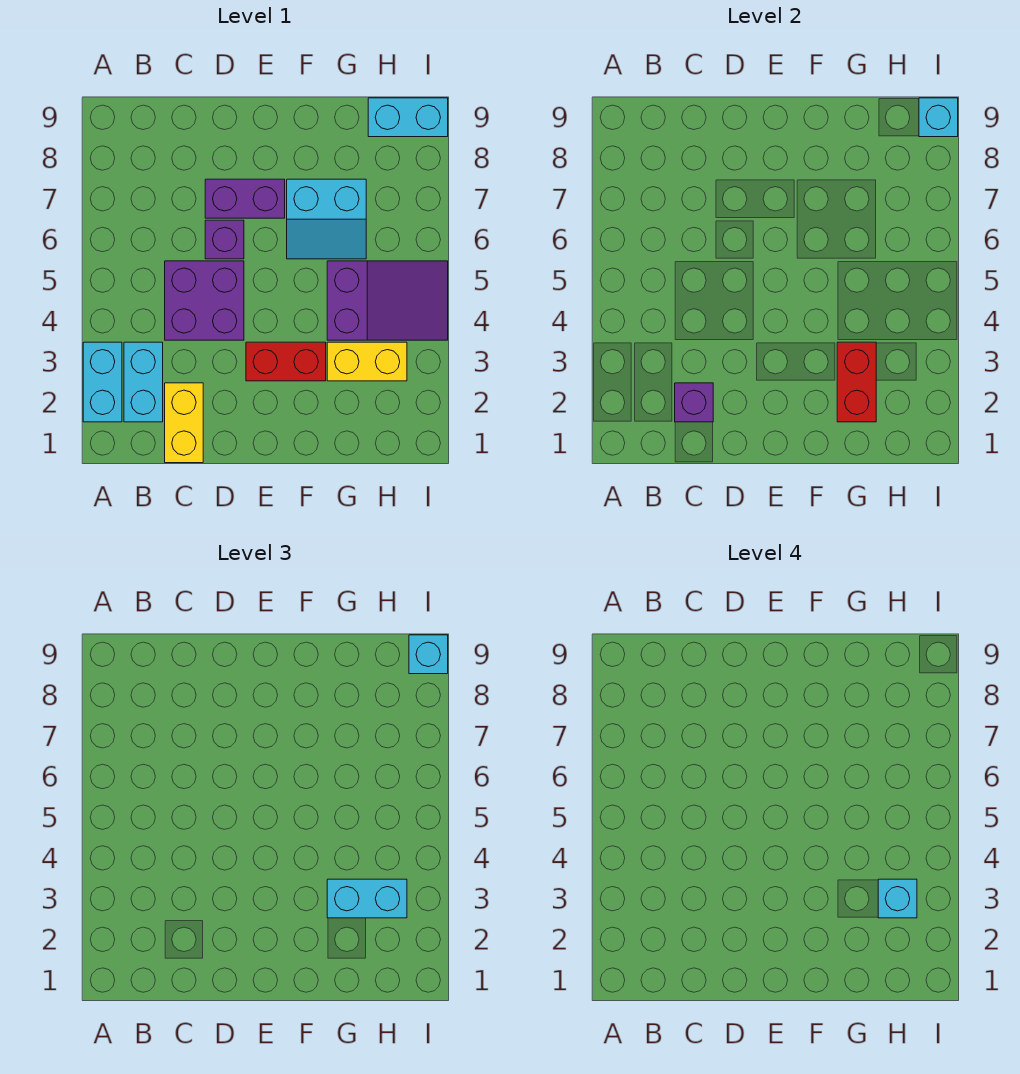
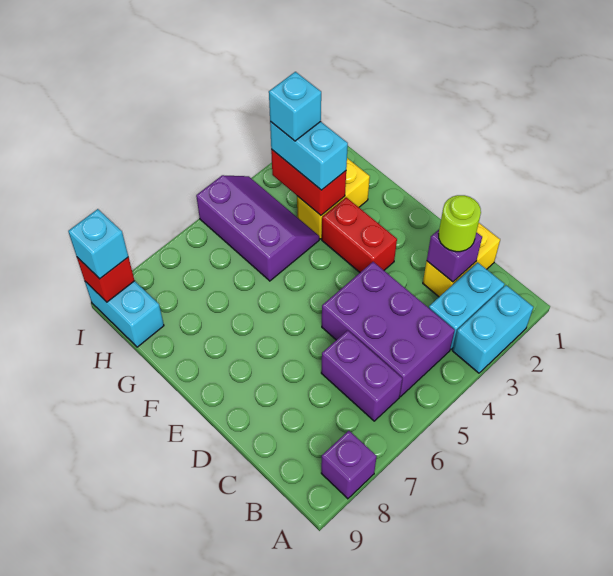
none -> lime round brick C2 level 3
purple brick C4:D5 level 1 -> purple brick B4:D5 level 1
purple brick D6 level 1 -> purple brick A8 level 1
purple brick D7:E7 level 1 -> purple brick B6:C6 level 1
cyan slope F6:G7 level 1 top 7 -> none
red brick G2:G3 level 2 -> red brick G3:H3 level 2
yellow brick G3:H3 level 1 -> yellow brick G2:G3 level 1
purple slope G4:I5 level 1 top G -> purple slope G4:I5 level 1 top 5
cyan brick I9 level 2 -> red brick I9 level 2

